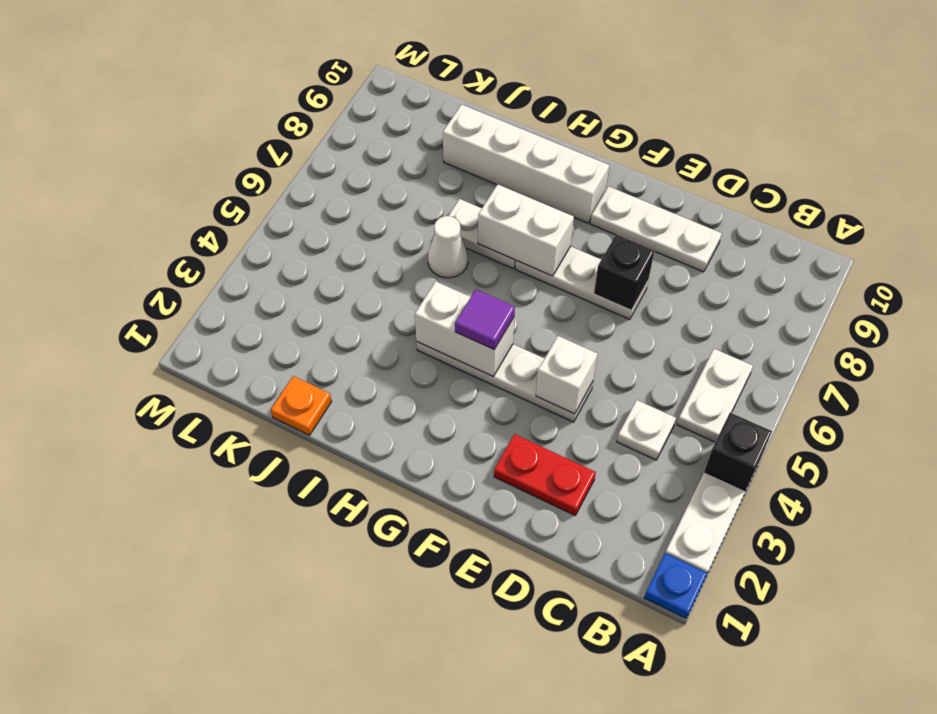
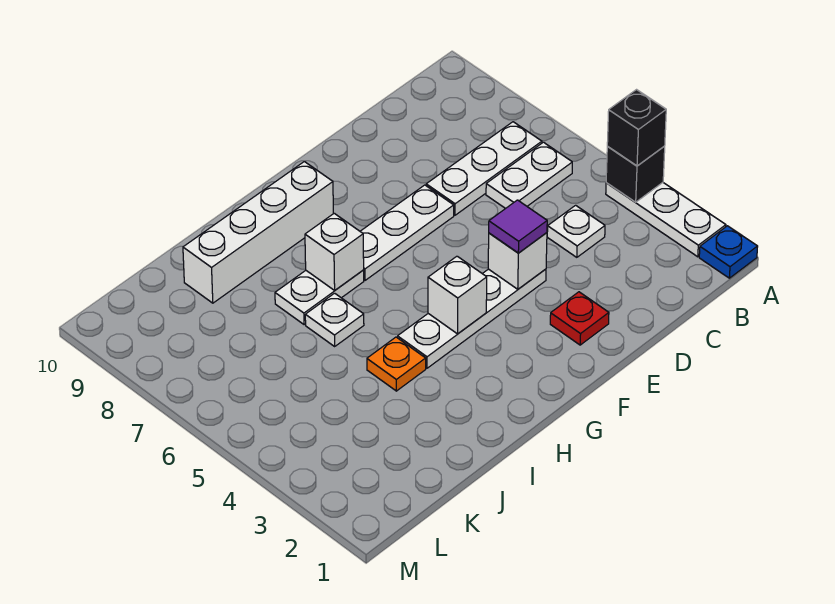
white plate B5:B6 level 1 -> white plate B6:C6 level 1
red plate D2:E2 level 1 -> red plate E2 level 1
white plate D9:F9 level 1 -> white plate B7:D7 level 1
black brick E7 level 2 -> black brick A4 level 3
white brick G4:H4 level 2 -> white brick G4 level 2
purple tile G4 level 3 -> purple tile E4 level 3
white brick G7:H7 level 2 -> white brick H7 level 2
white cone I6 level 1 -> white plate I6 level 1
orange plate J1 level 1 -> orange plate I4 level 1

